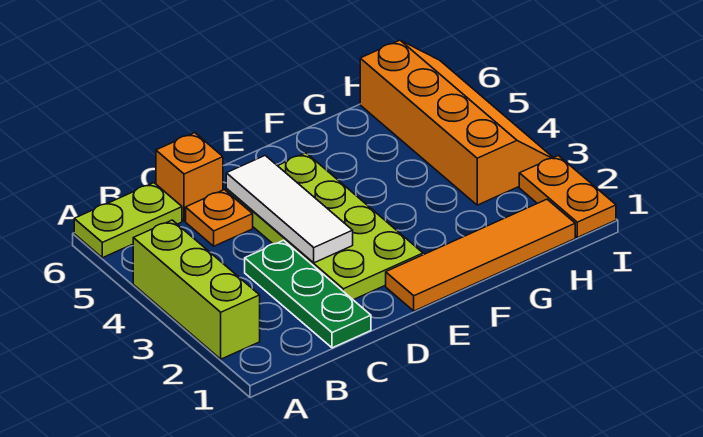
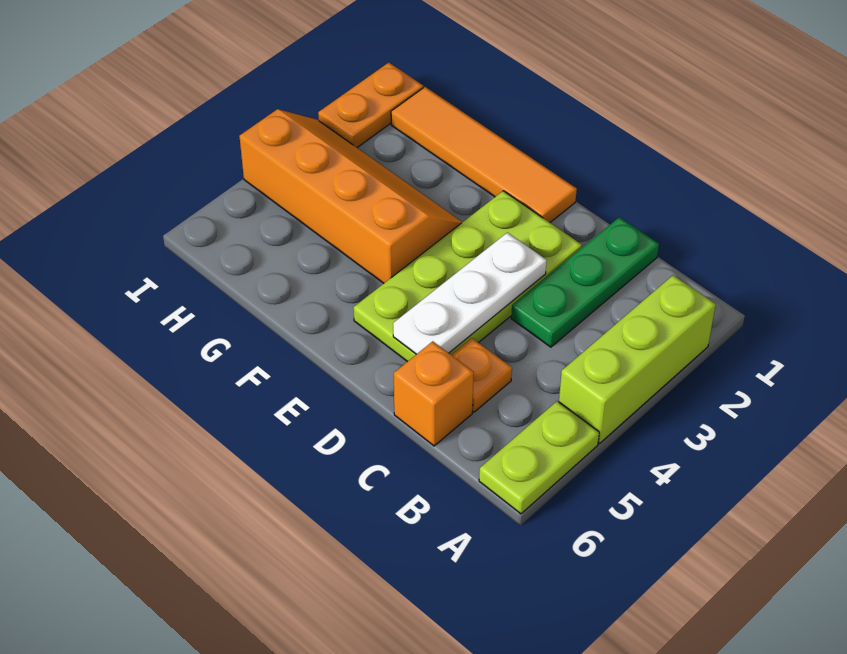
lime plate A6:B6 level 1 -> lime plate A5:A6 level 1
white tile D3:D5 level 2 -> white plate D3:D5 level 2
orange slope H3:I6 level 1 top H -> orange slope F3:I4 level 1 top 4

